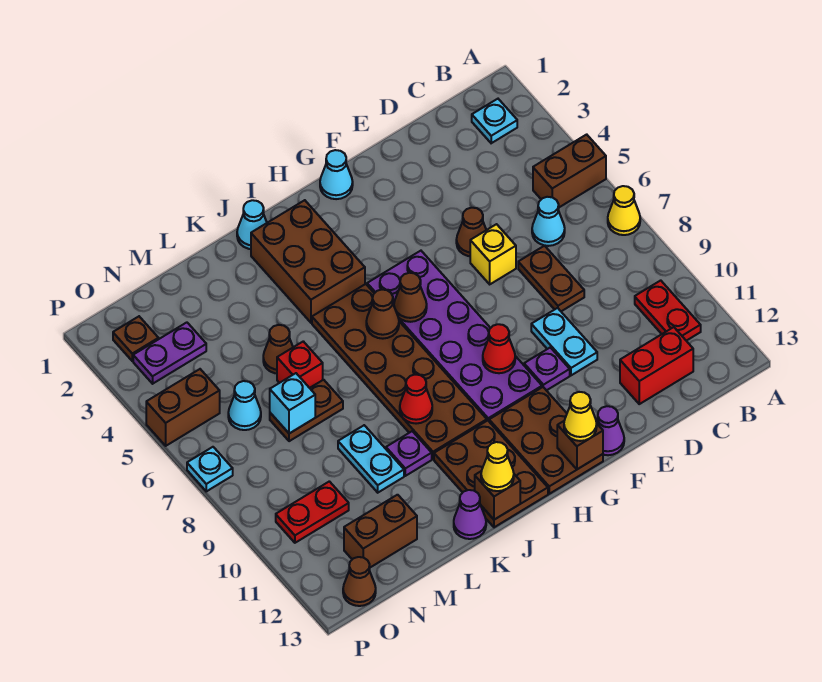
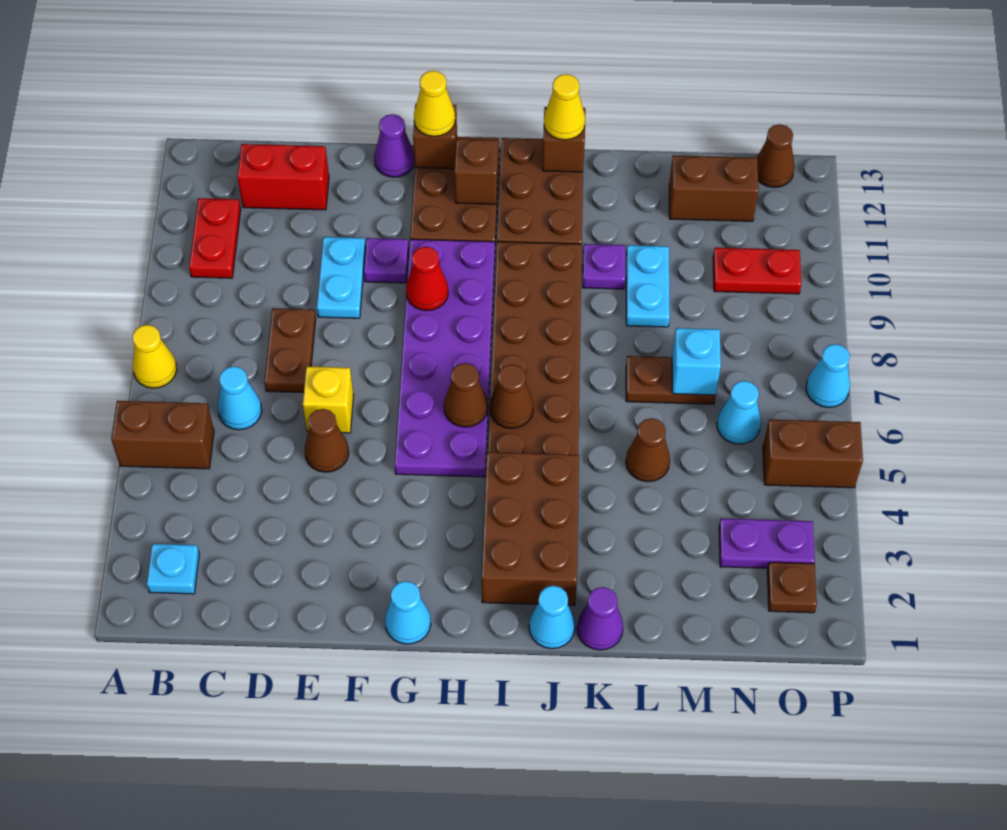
none -> brown brick H12 level 2
red cone J9 level 2 -> none
purple cone K13 level 1 -> purple cone K1 level 1
red brick L6 level 1 -> none
cyan plate P7 level 1 -> cyan cone P7 level 1

